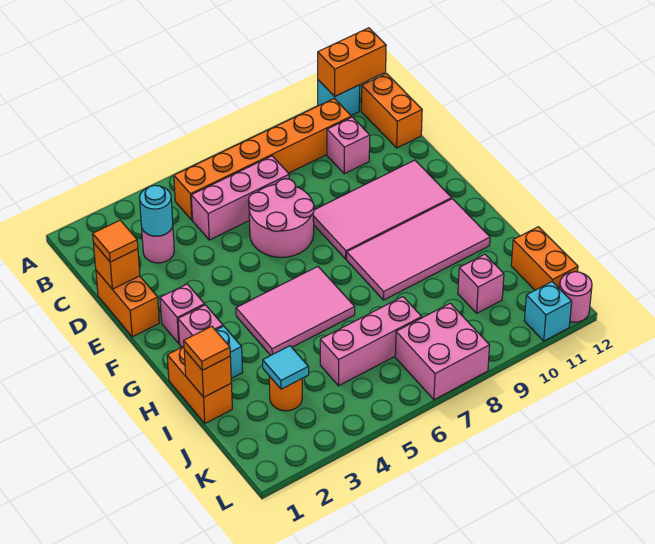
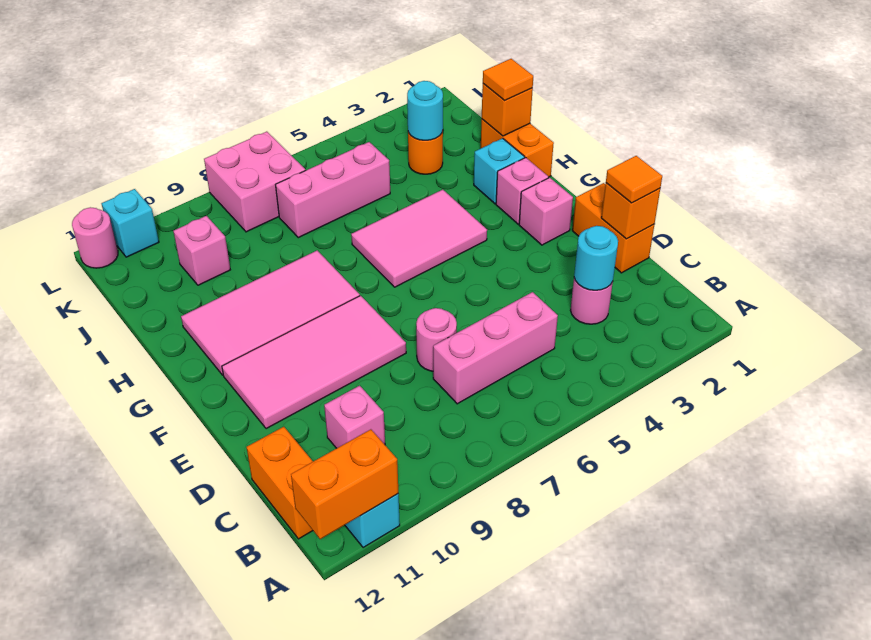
orange brick B5:B10 level 1 -> none
pink round brick D6:E7 level 1 -> pink round brick D7 level 1
cyan tile J3 level 2 -> cyan round brick J3 level 2
orange brick J12:K12 level 1 -> none

